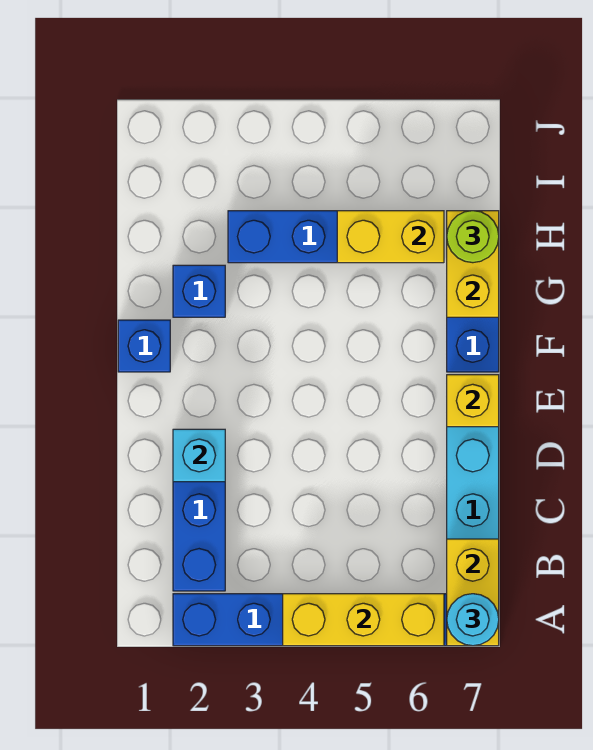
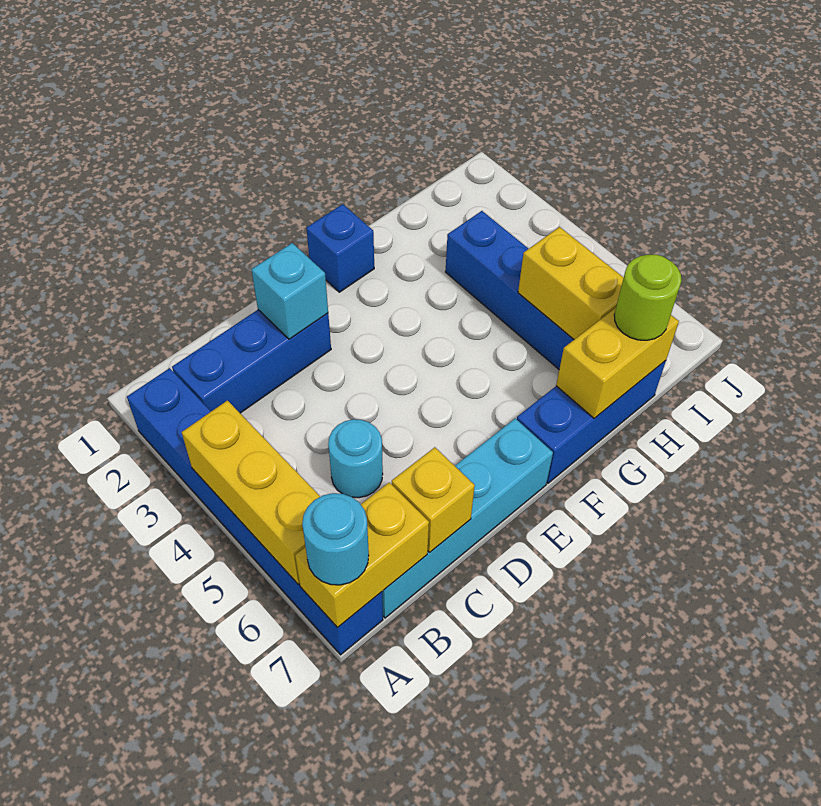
none -> cyan round brick C5 level 1
yellow brick E7 level 2 -> yellow brick C7 level 2
blue brick G2 level 1 -> none

